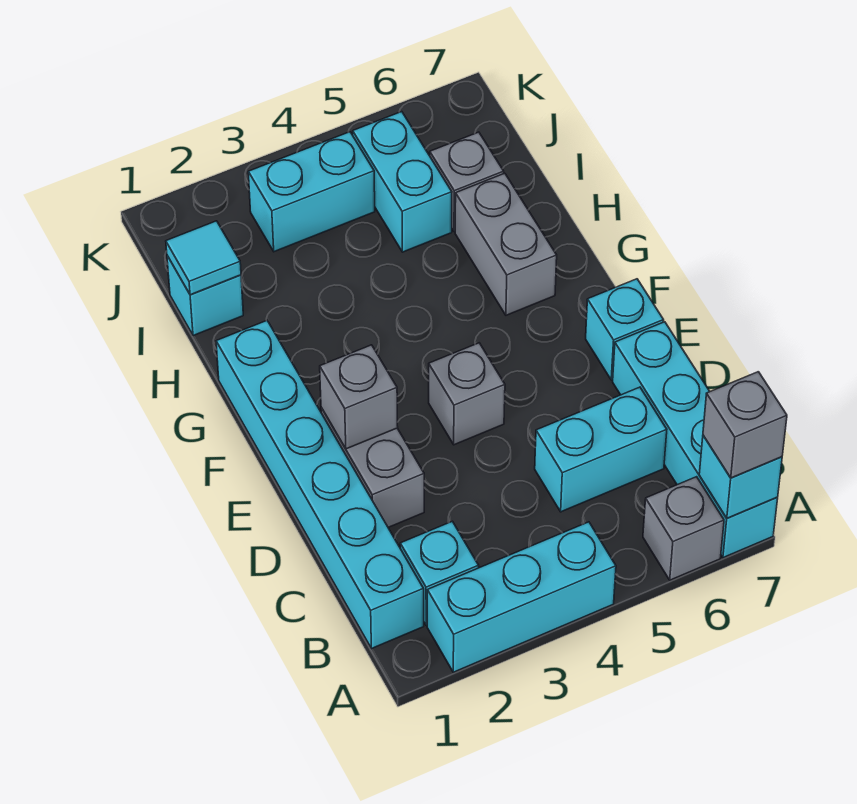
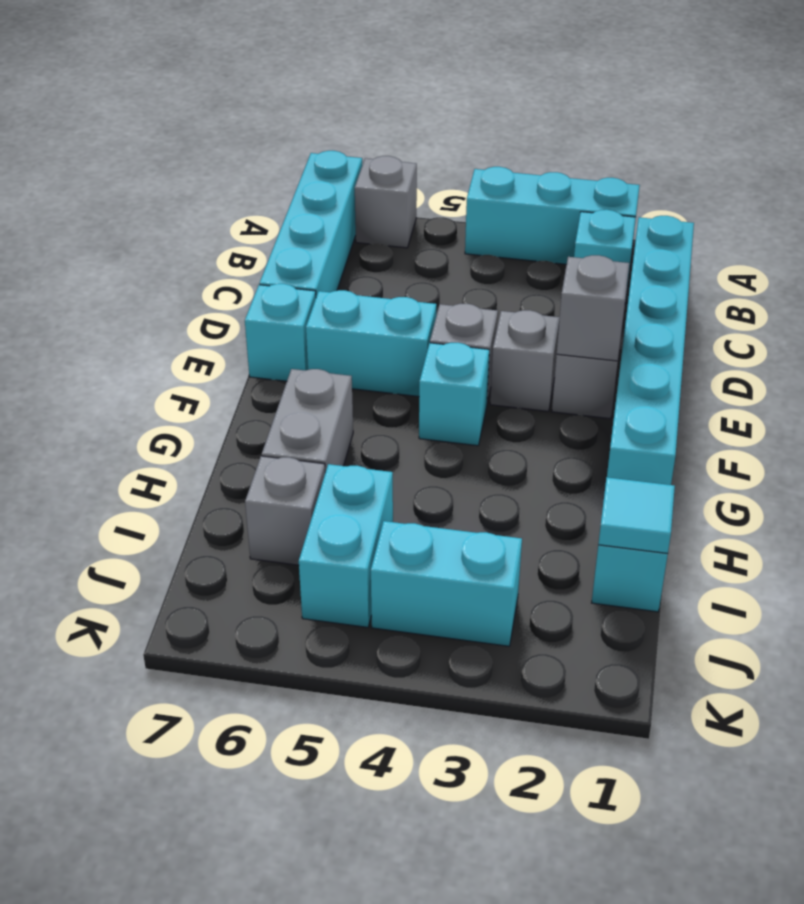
cyan brick A7 level 2 -> cyan brick F4 level 1
grey brick A7 level 3 -> grey brick E3 level 1
cyan brick C5:C6 level 1 -> cyan brick E5:E6 level 1

